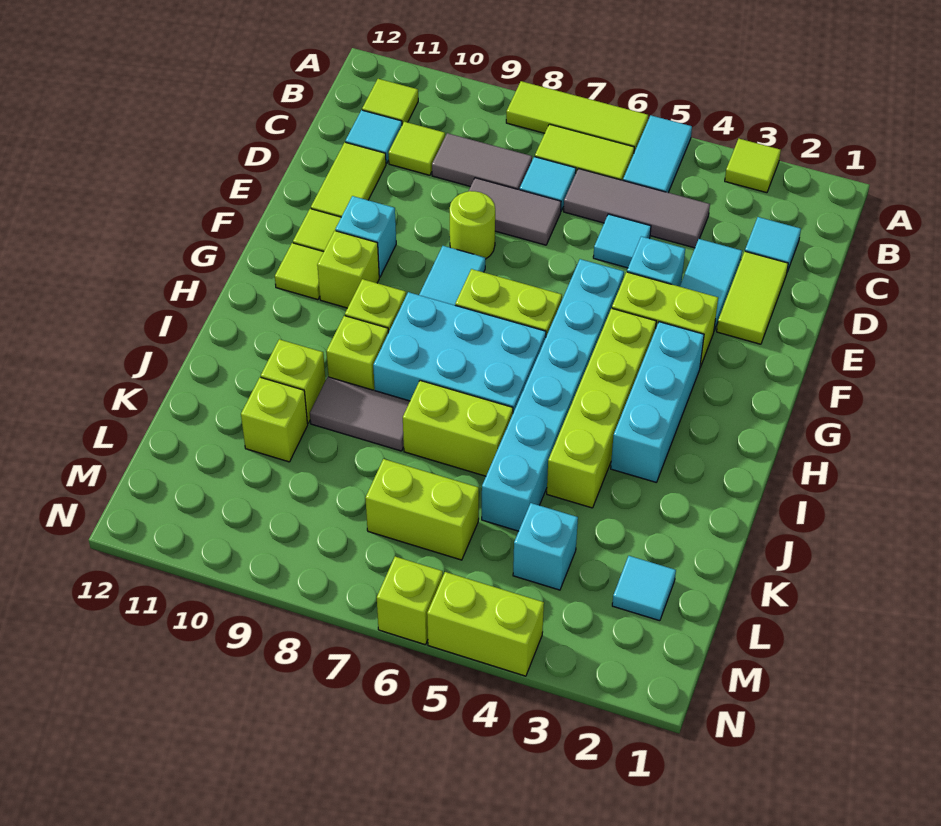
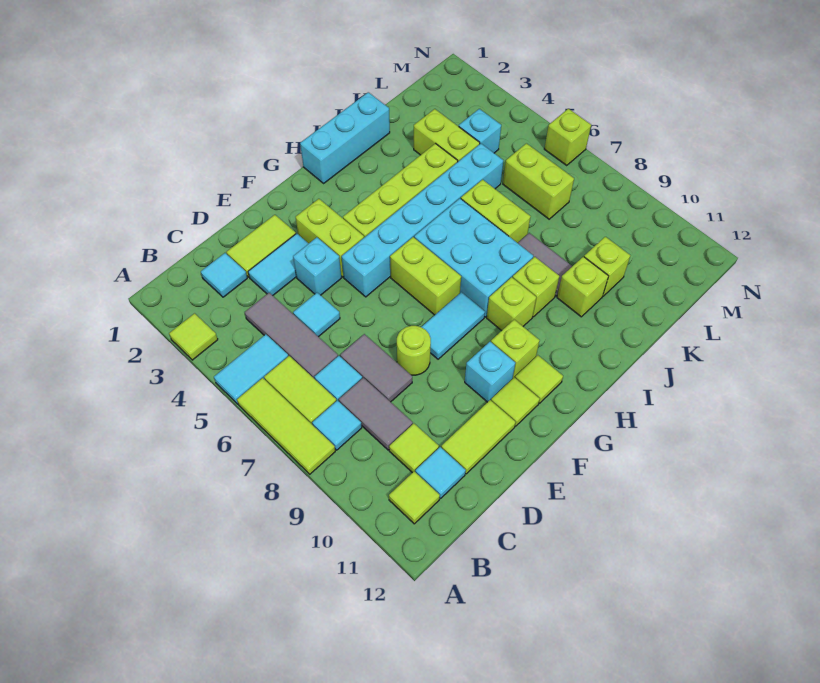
cyan brick G3:I3 level 1 -> cyan brick H1:J1 level 1
cyan tile L2 level 1 -> cyan tile B8 level 1
lime brick N4:N5 level 1 -> lime brick K3:K4 level 1

